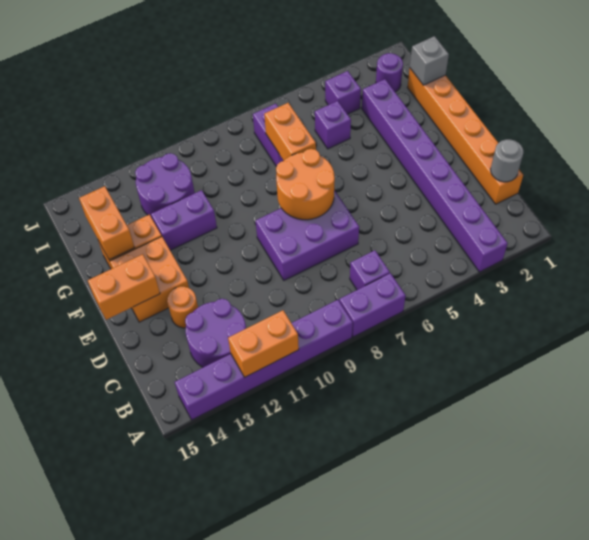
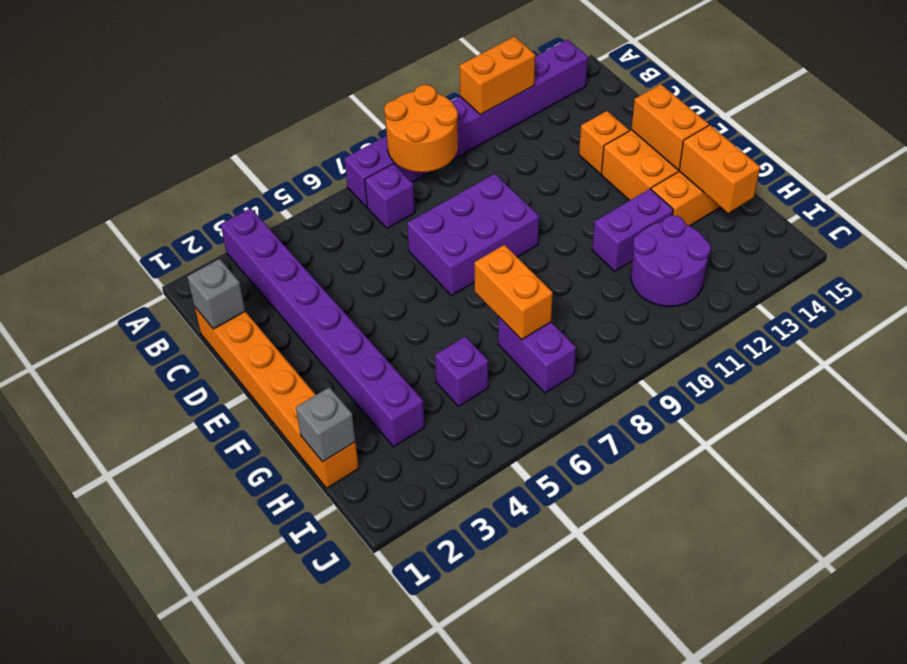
purple round brick B12:C13 level 1 -> none
grey round brick C1 level 2 -> grey brick C1 level 2
orange round brick D13 level 1 -> orange brick D13 level 1
orange round brick E7:F8 level 2 -> orange round brick A8:B9 level 2
orange brick E14:E15 level 2 -> orange brick E14:F14 level 2
purple round brick I2 level 1 -> none
purple brick I4 level 1 -> none

